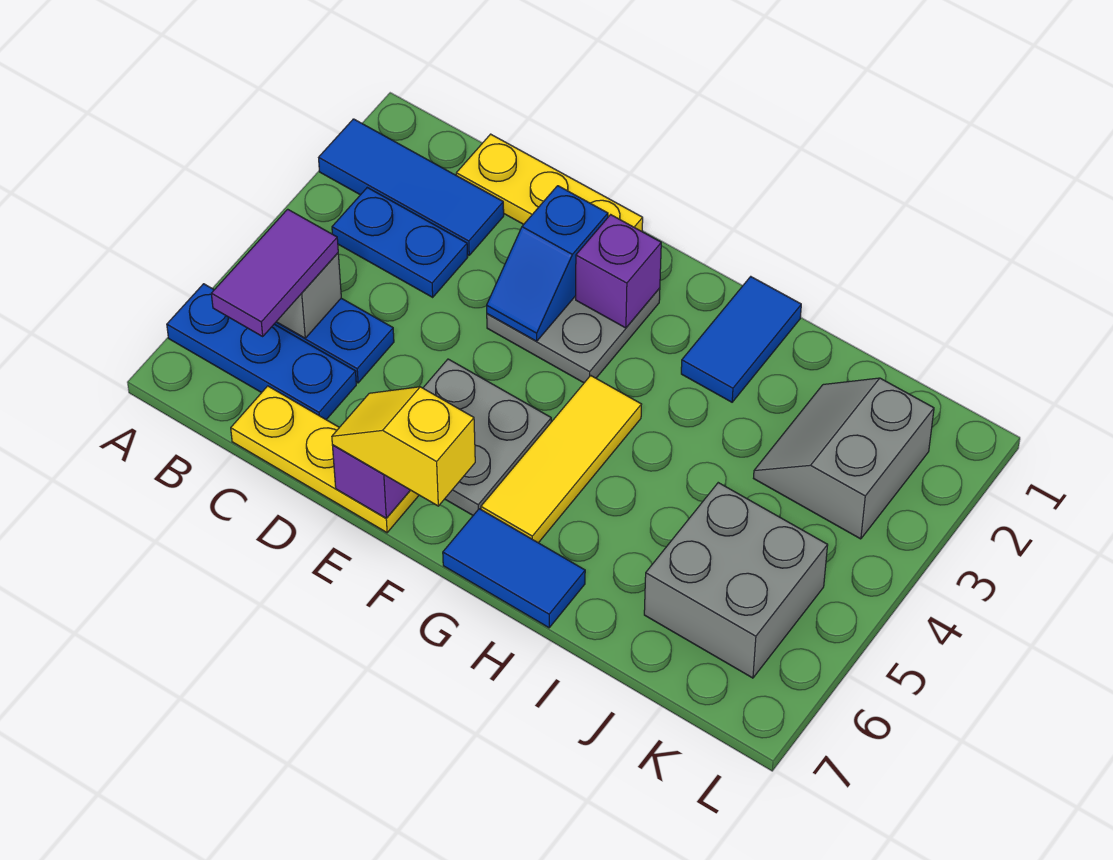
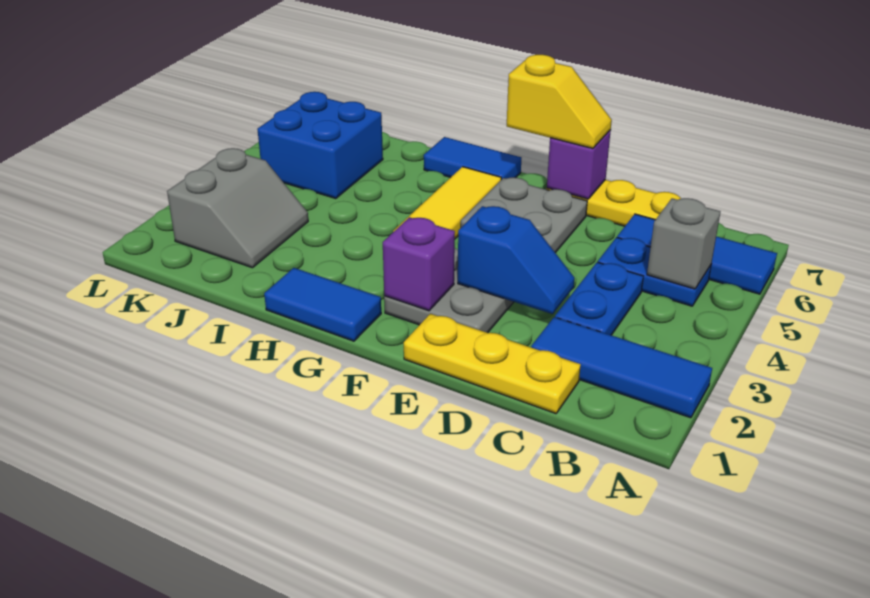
blue plate A6:C6 level 1 -> blue tile A6:C6 level 1
blue plate B3:C3 level 1 -> blue plate C3:C4 level 1
purple tile B5:B6 level 3 -> none
blue slope E2:E3 level 2 top 2 -> blue slope D3:E3 level 2 top E
blue tile H1:H2 level 1 -> blue tile G1:H1 level 1
grey brick J5:K6 level 1 -> blue brick J5:K6 level 1

